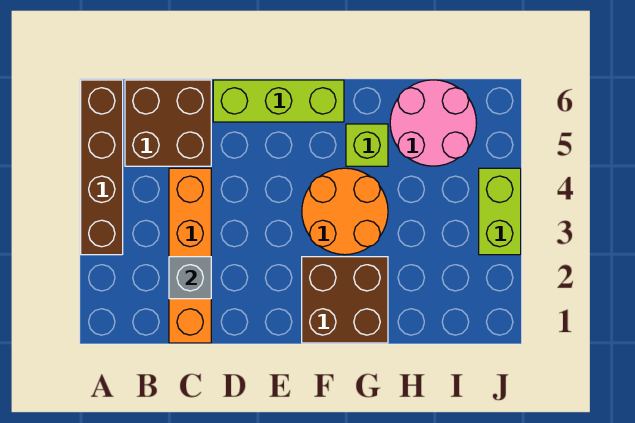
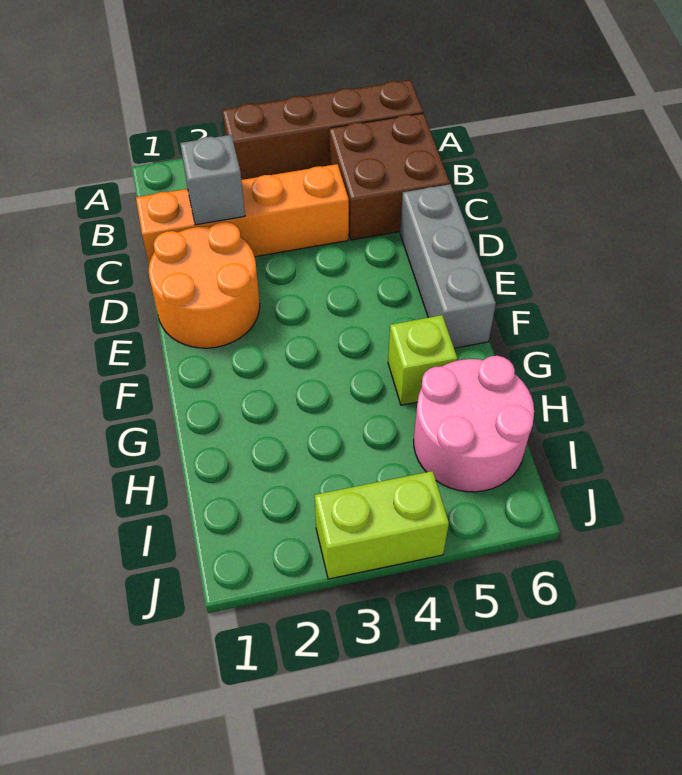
lime brick D6:F6 level 1 -> grey brick D6:F6 level 1
brown brick F1:G2 level 1 -> none
orange round brick F3:G4 level 1 -> orange round brick D1:E2 level 1

